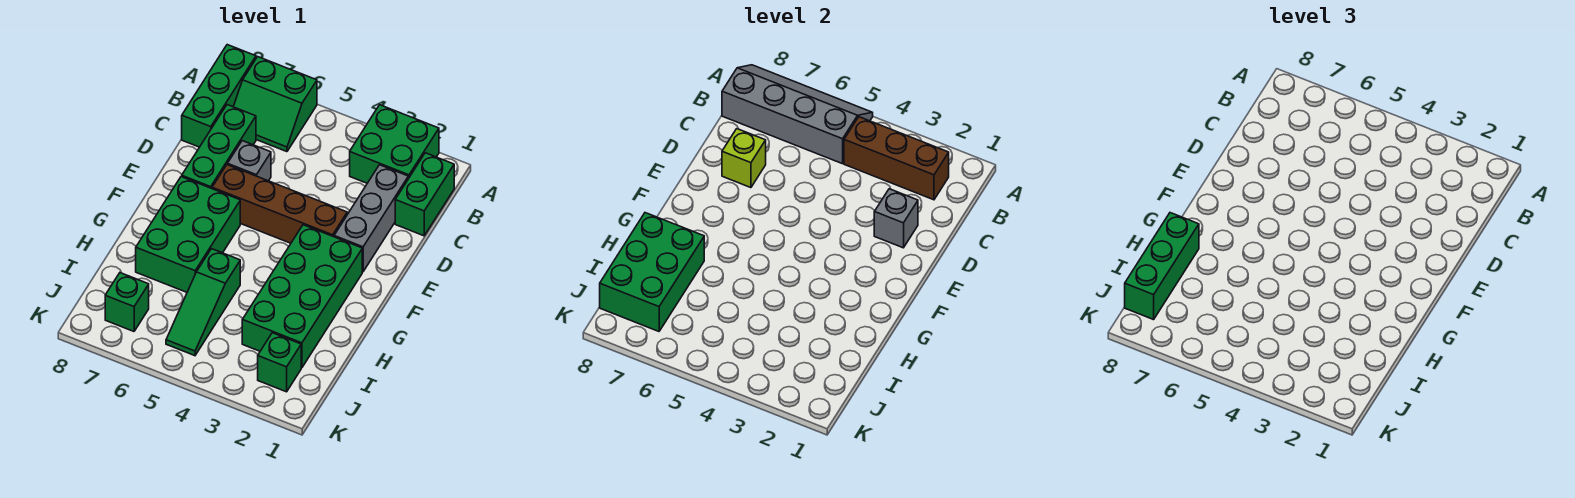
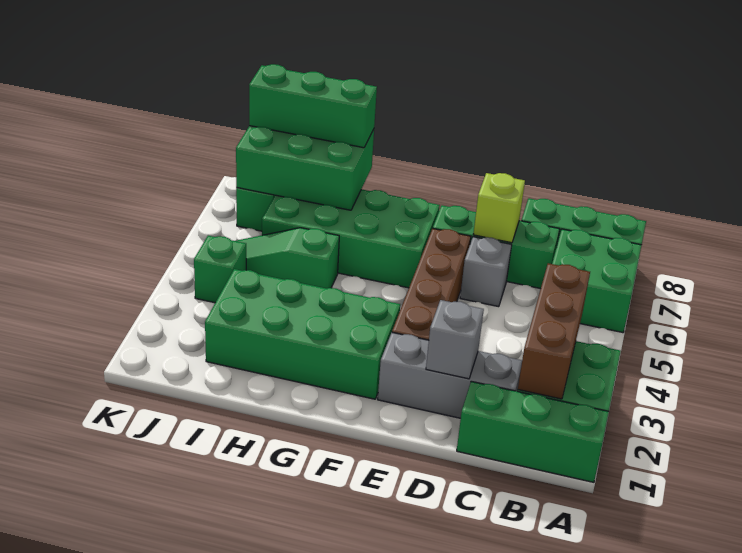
grey slope A5:B8 level 2 top B -> none
green slope A6:B7 level 1 top A -> green brick A6:B7 level 1
green brick B1:C1 level 1 -> green brick A1:C1 level 1
green brick F6:H7 level 1 -> green brick F6:I7 level 1
green brick J2 level 1 -> green brick J4 level 1

